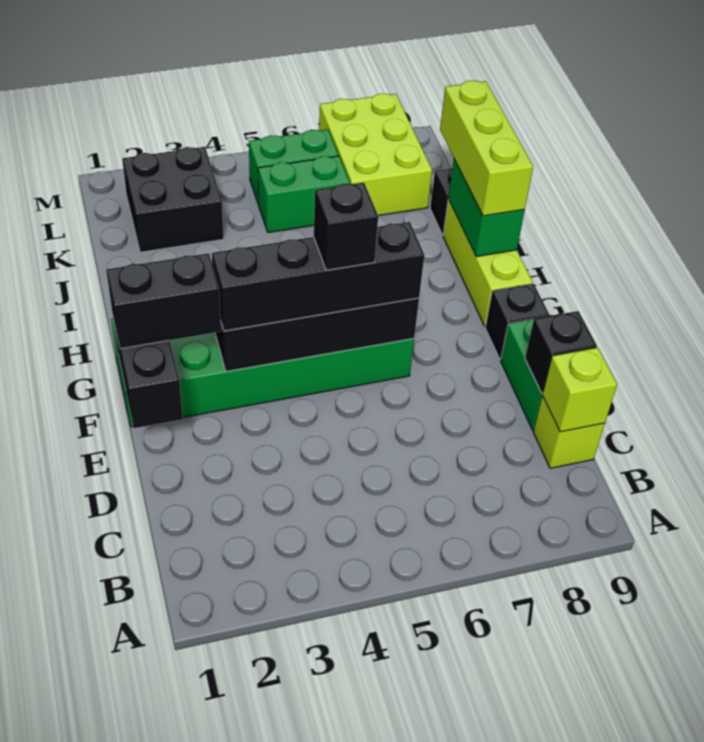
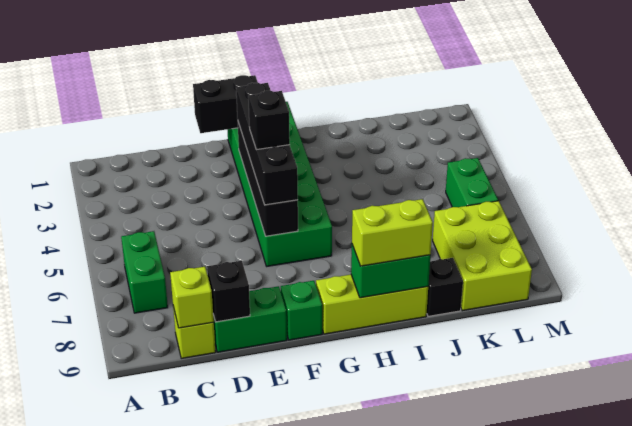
black brick F1:F2 level 3 -> none
black brick F9 level 1 -> green brick F9 level 1
lime brick H9:J9 level 3 -> lime brick H9:I9 level 3
black brick K2:L3 level 1 -> none
green brick K5:K6 level 1 -> green brick B6:B7 level 1
lime brick K7:M8 level 1 -> lime brick K7:L9 level 1

